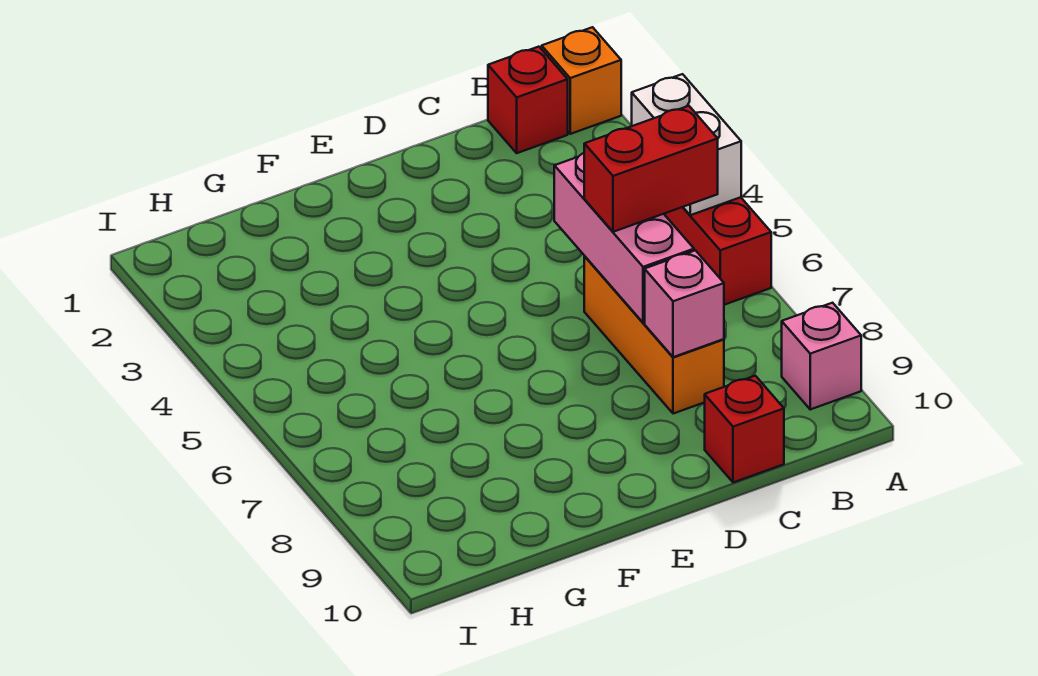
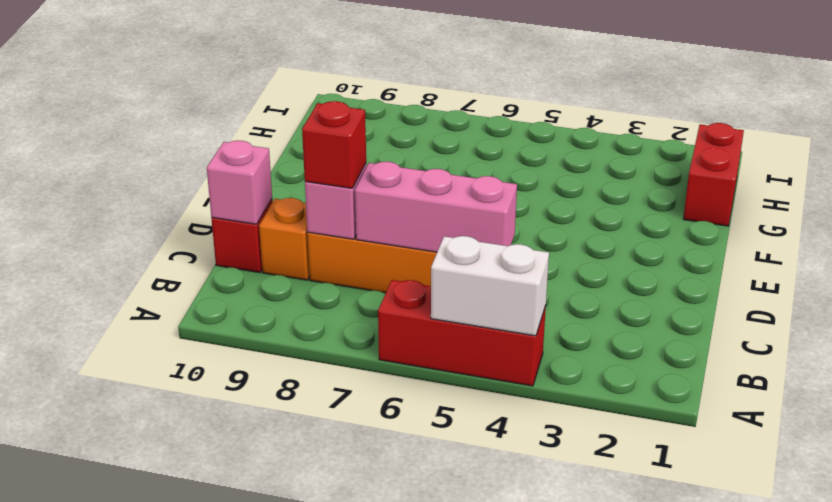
orange brick A1 level 1 -> orange brick C9 level 1
pink brick A9 level 1 -> pink brick C10 level 2
red brick B1 level 1 -> red brick C8 level 3
red brick B6:C6 level 3 -> red brick G1:H1 level 1

